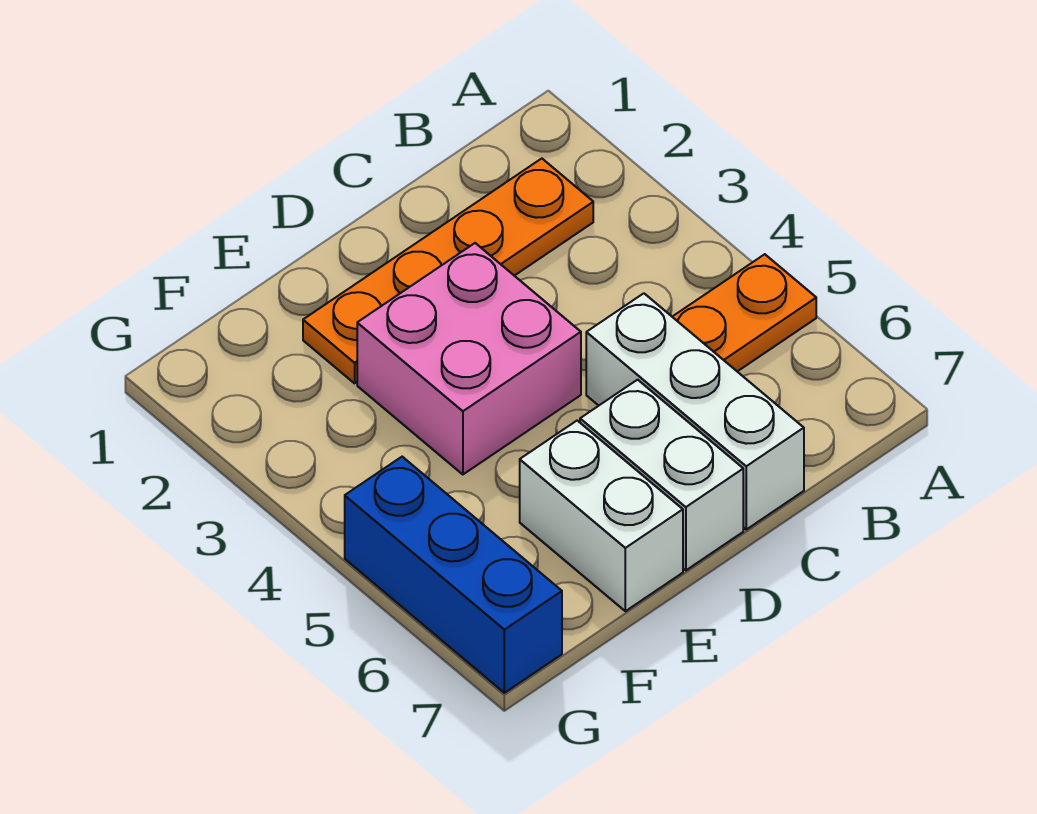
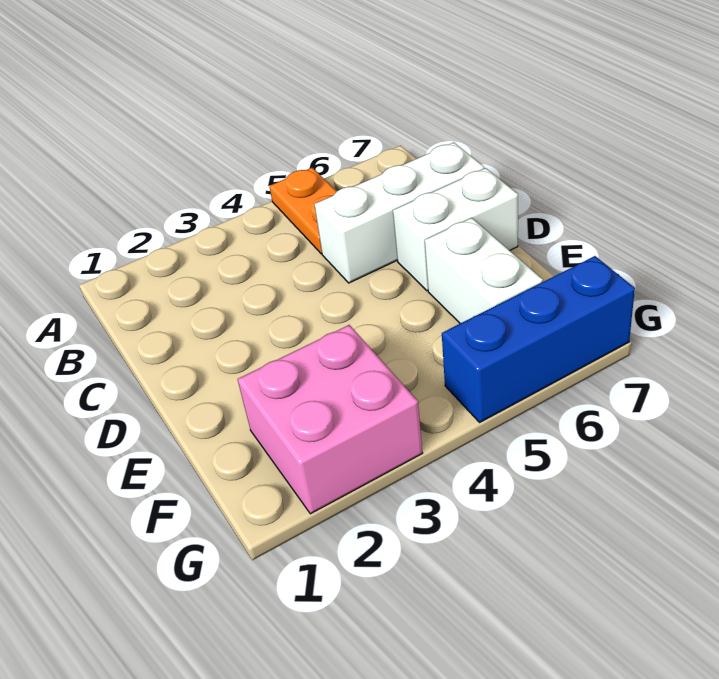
orange plate B2:E2 level 1 -> none
pink brick D3:E4 level 1 -> pink brick F2:G3 level 1
white brick E6:E7 level 1 -> white brick E6:F6 level 1

